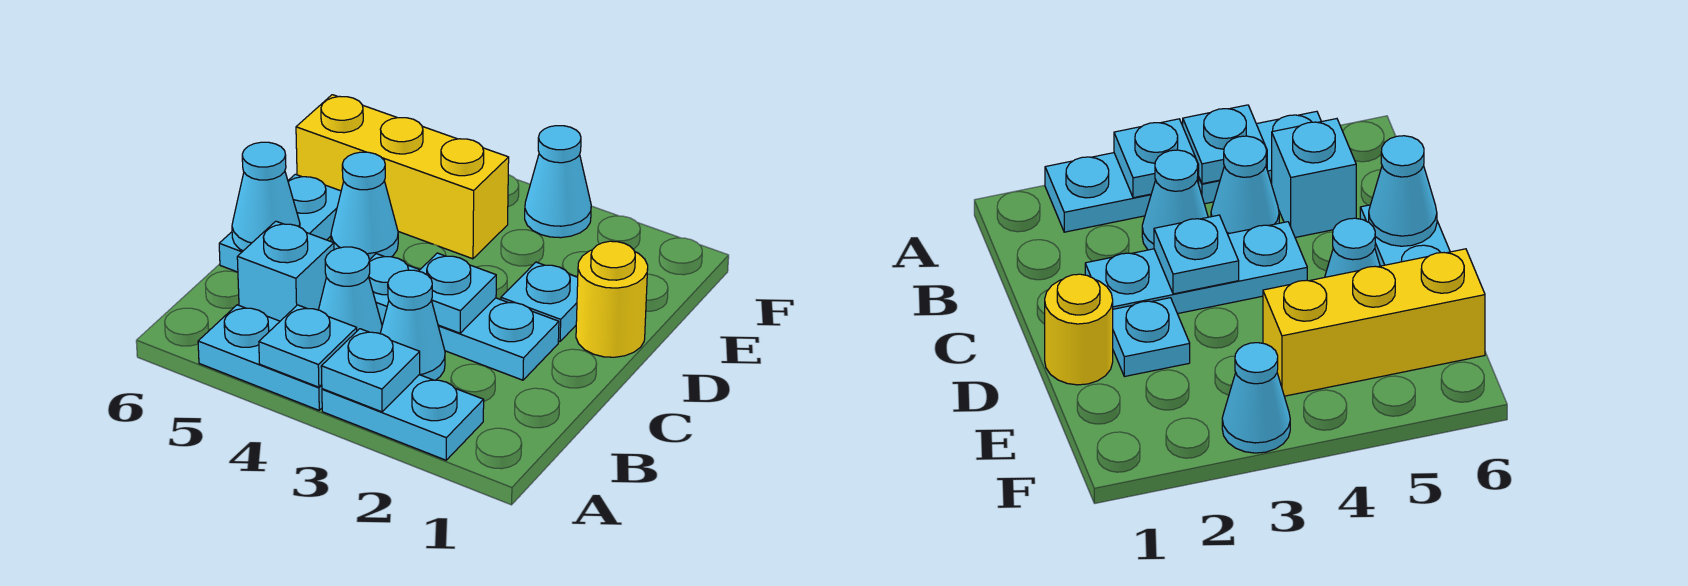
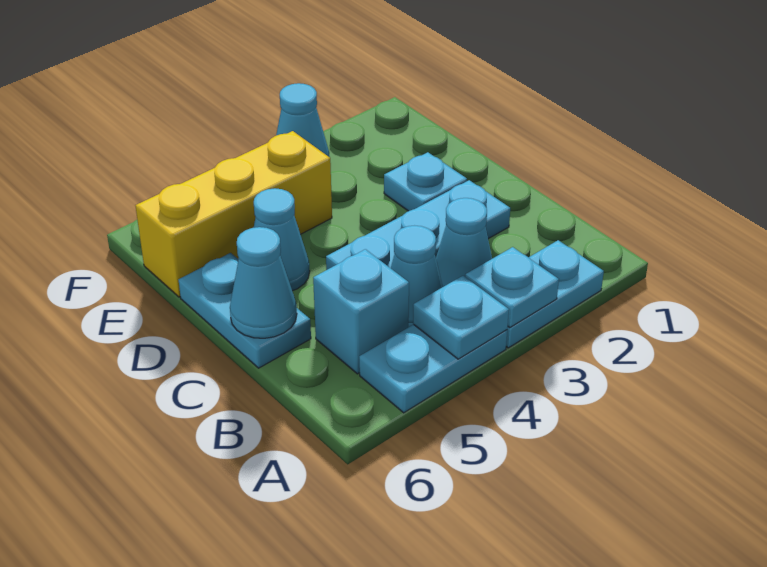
cyan plate C3 level 2 -> none
yellow round brick D1 level 1 -> none

